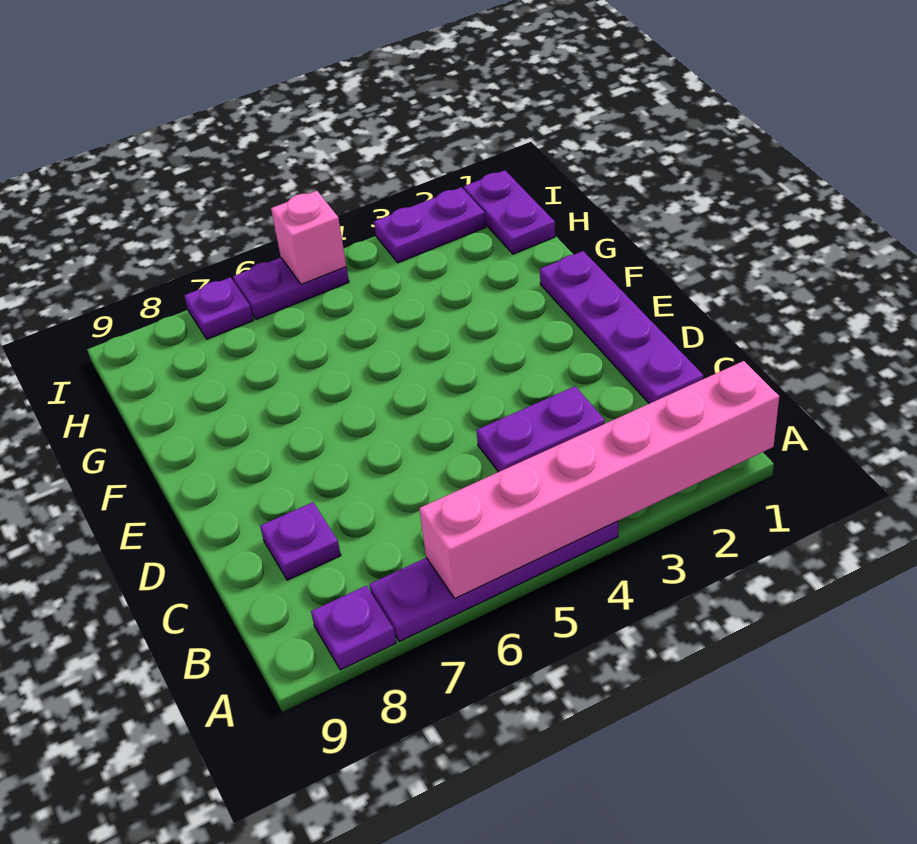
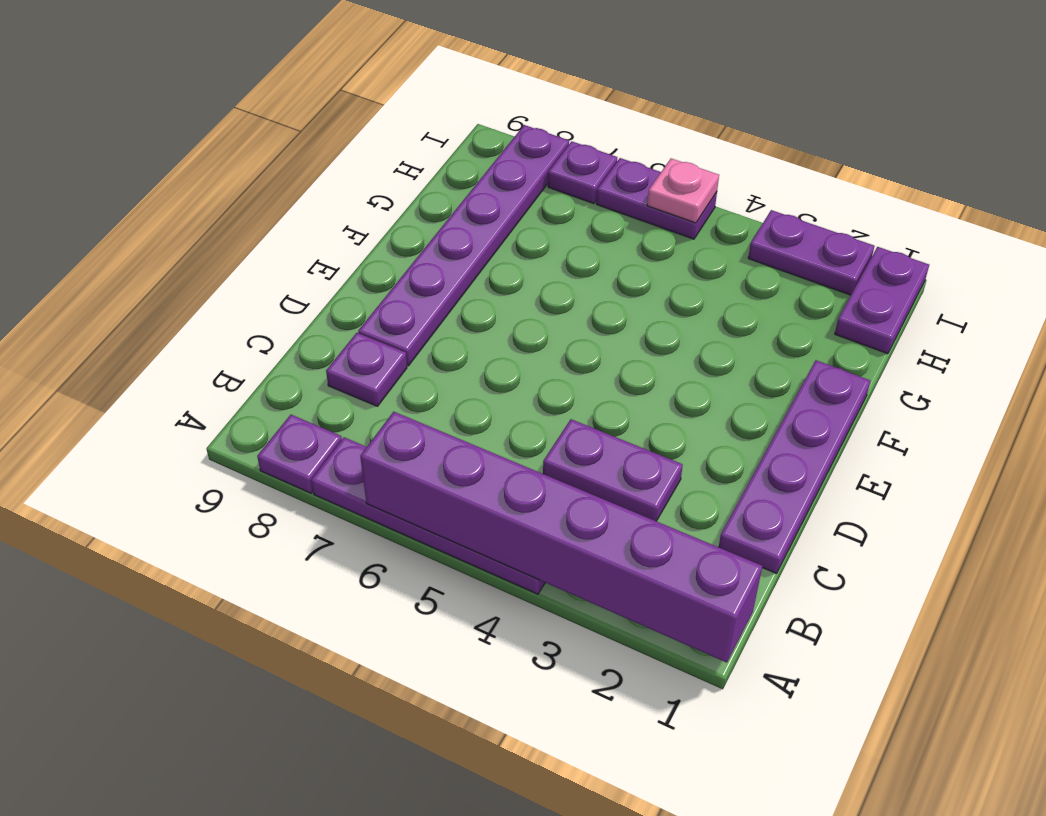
pink brick A1:A6 level 2 -> purple brick A1:A6 level 2
none -> purple plate D8:I8 level 1
pink brick I5 level 2 -> pink plate I5 level 2

